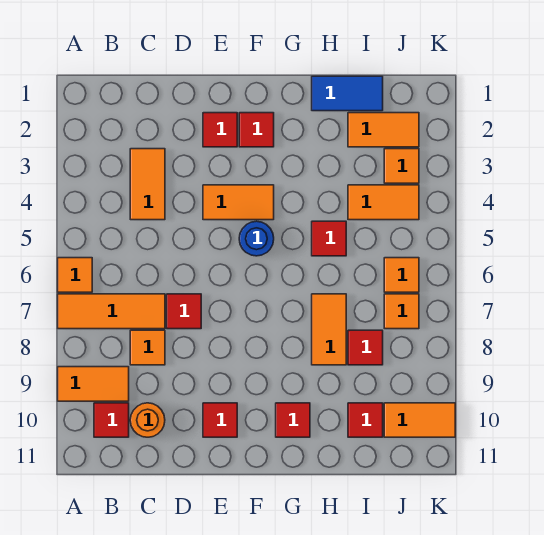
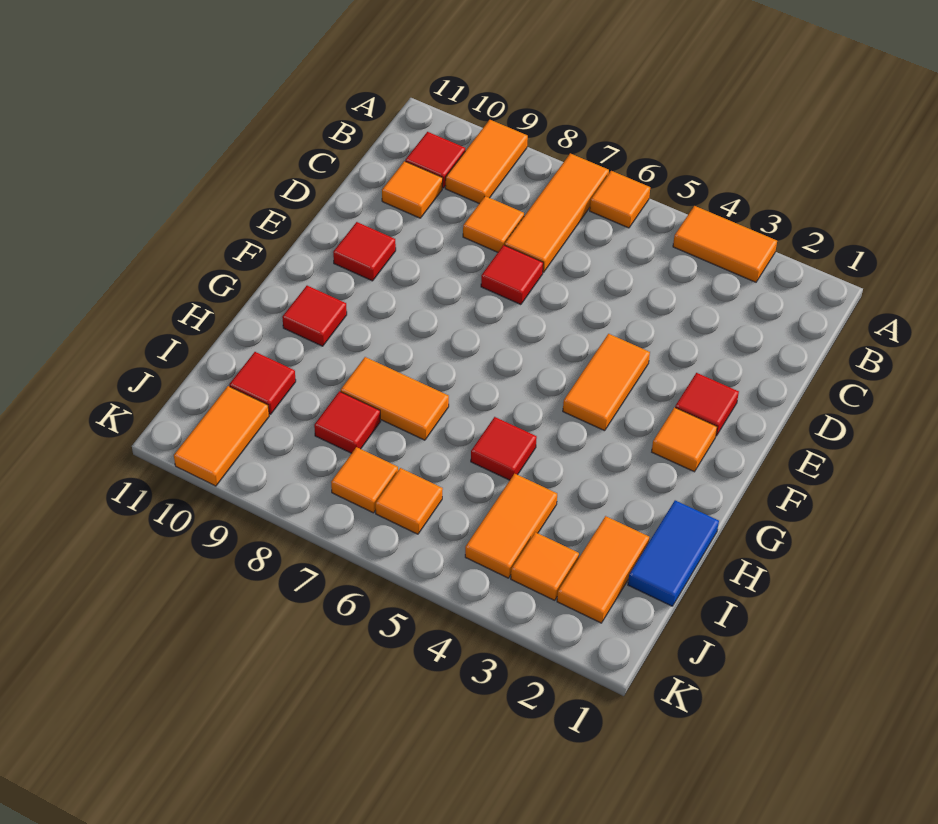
orange tile C3:C4 level 1 -> orange tile A3:A4 level 1
orange round brick C10 level 1 -> orange tile C10 level 1
red tile F2 level 1 -> orange tile F2 level 1
blue round brick F5 level 1 -> none

